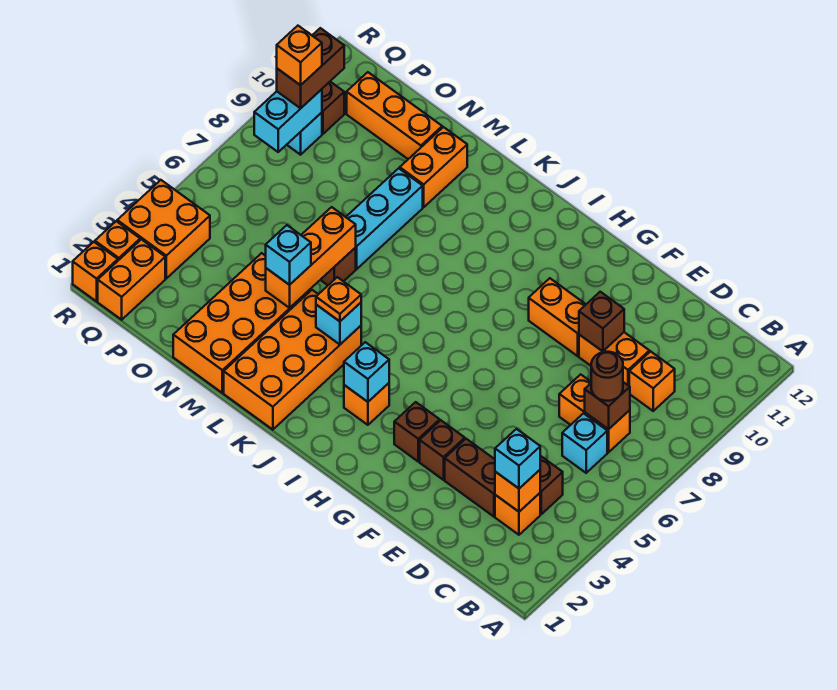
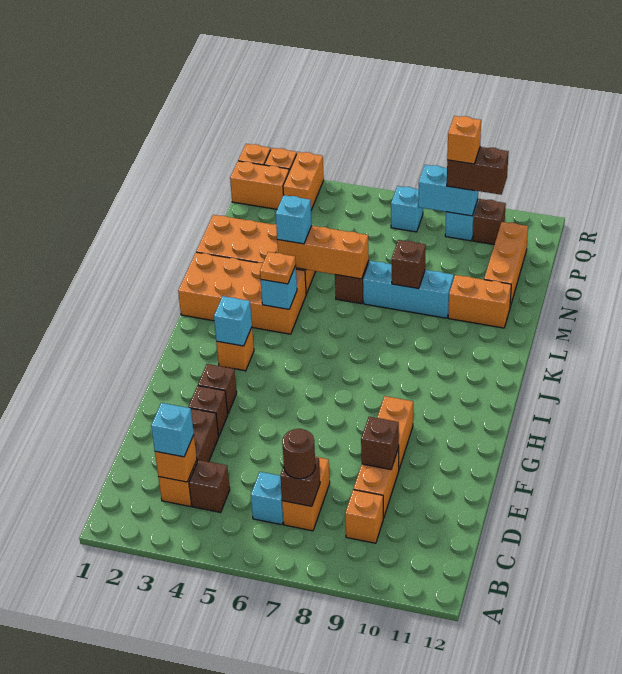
none -> brown brick M8 level 2
orange brick Q3:R4 level 1 -> orange brick Q3:R3 level 1
none -> cyan brick Q7 level 1

